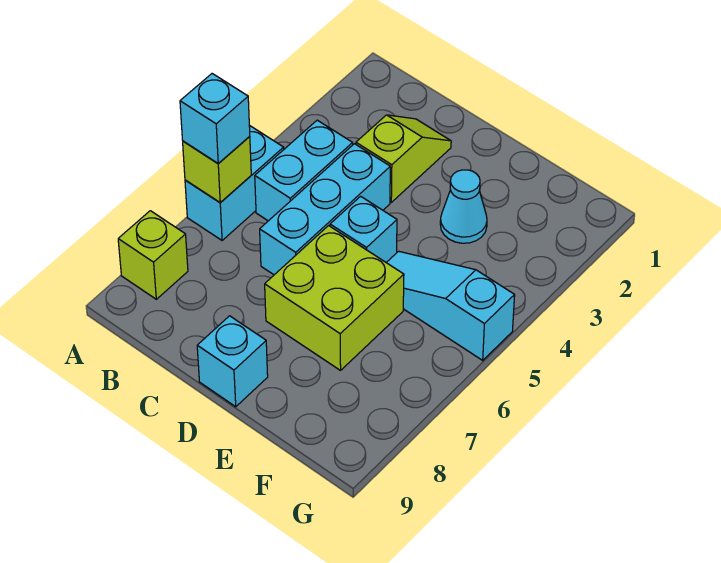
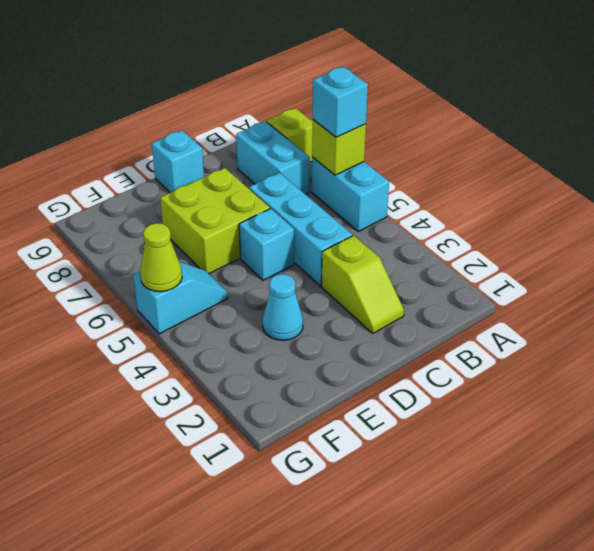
cyan brick B4:B5 level 1 -> cyan brick B7:B8 level 1
cyan slope E5:G5 level 1 top G -> cyan slope F5:G5 level 1 top G
none -> lime cone G5 level 2

